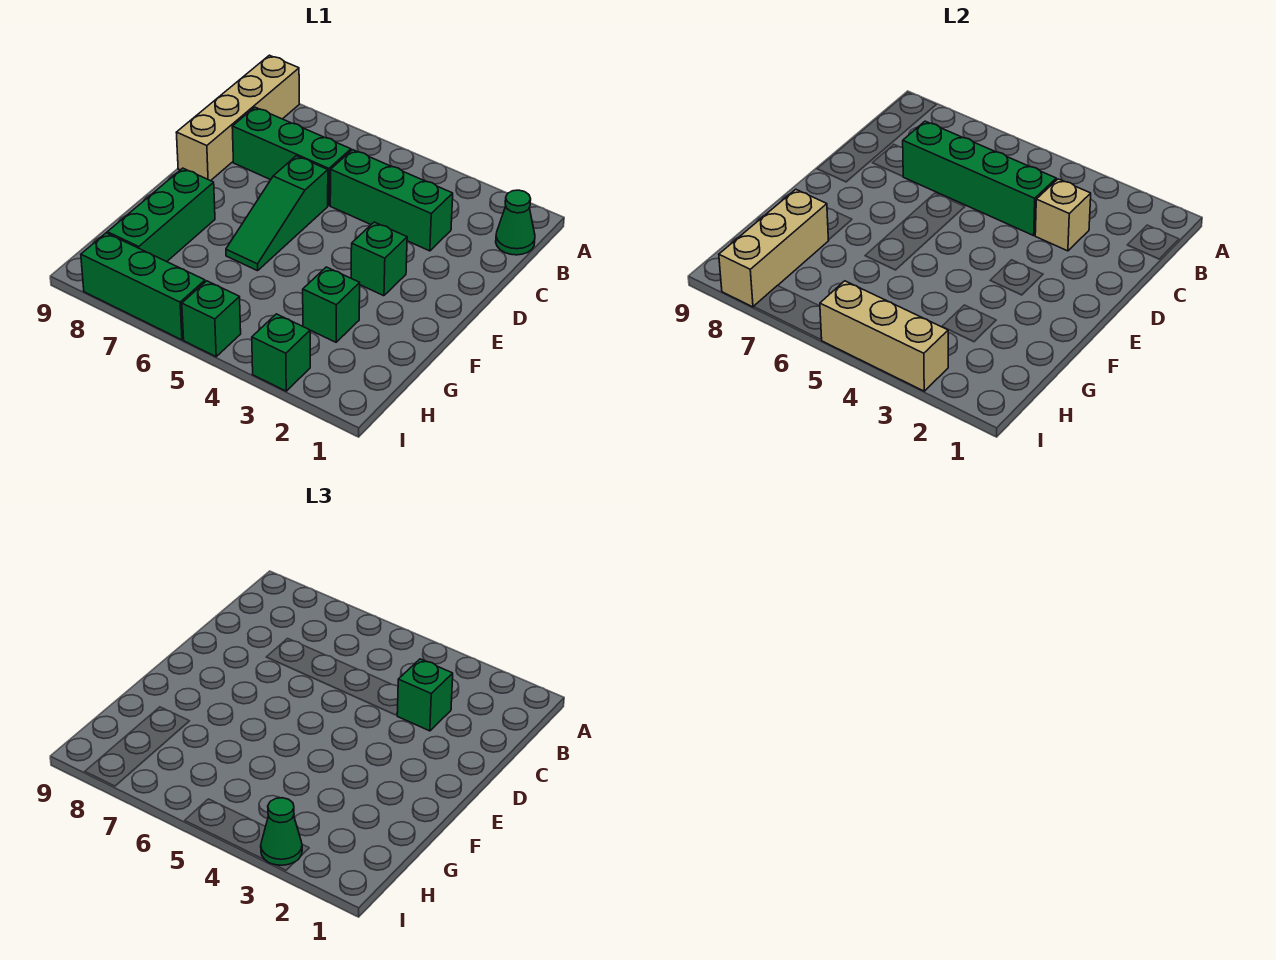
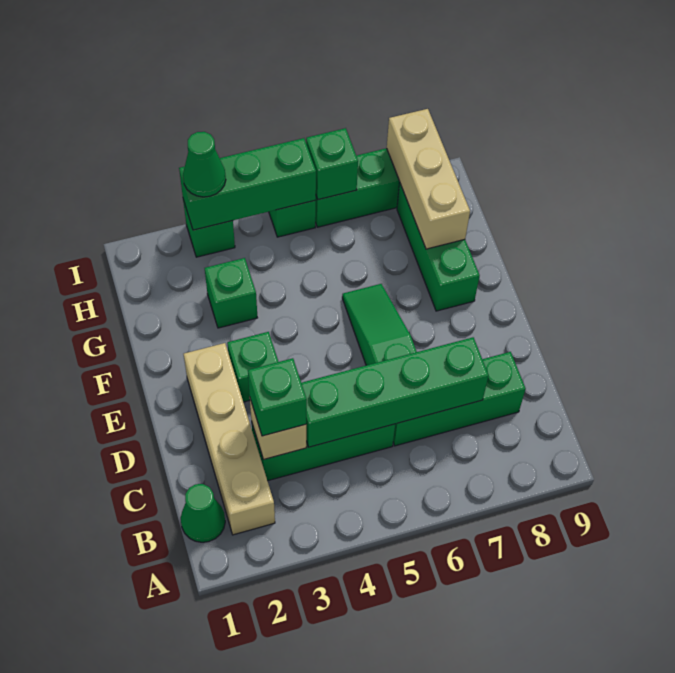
tan brick A9:D9 level 1 -> tan brick B2:E2 level 1
tan brick I3:I5 level 2 -> green brick I3:I5 level 2
none -> green brick I6 level 2

